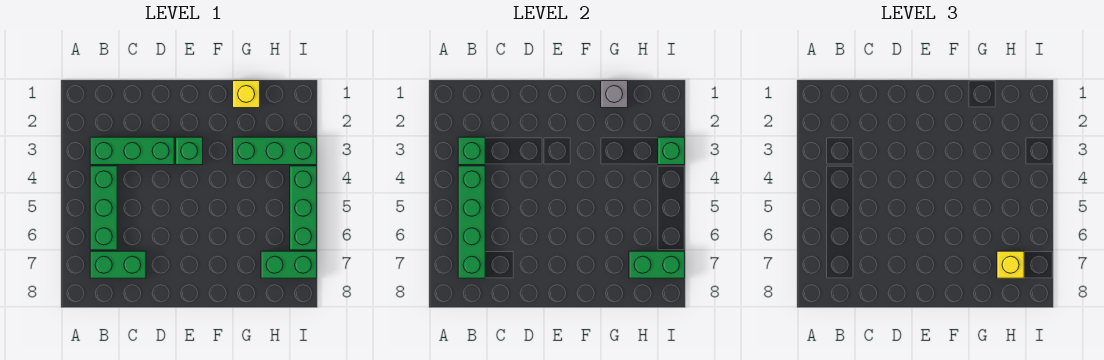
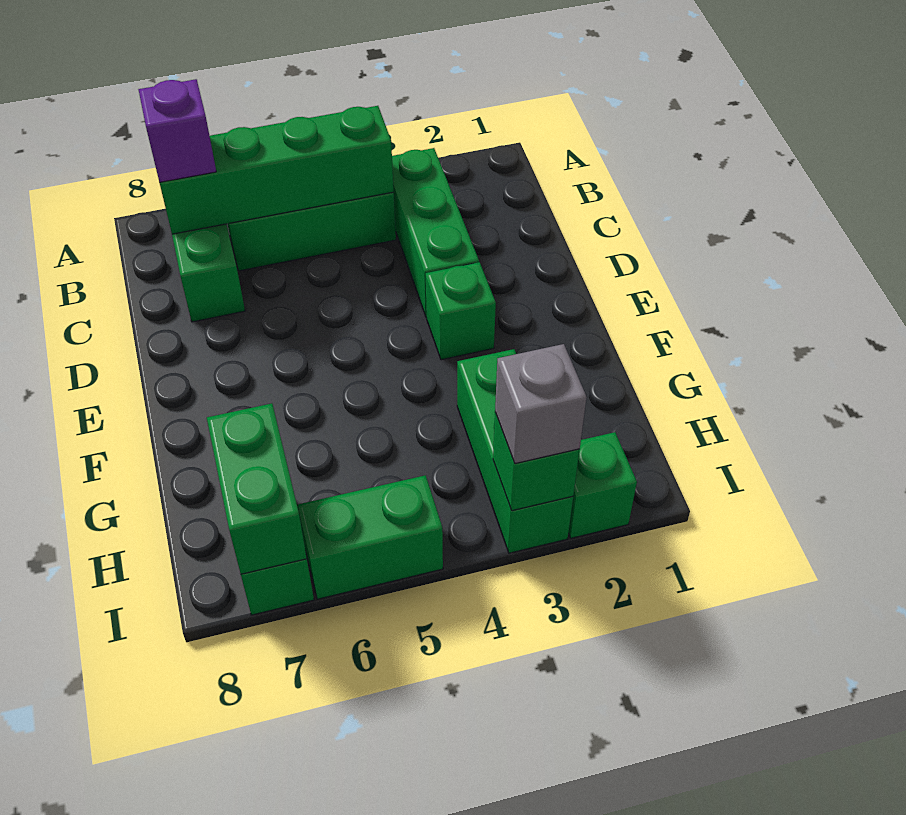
green brick B3 level 2 -> green brick I2 level 1
none -> purple brick B7 level 3
yellow brick G1 level 1 -> none
grey brick G1 level 2 -> grey brick I3 level 3
yellow brick H7 level 3 -> none
green brick I4:I6 level 1 -> green brick I5:I6 level 1

